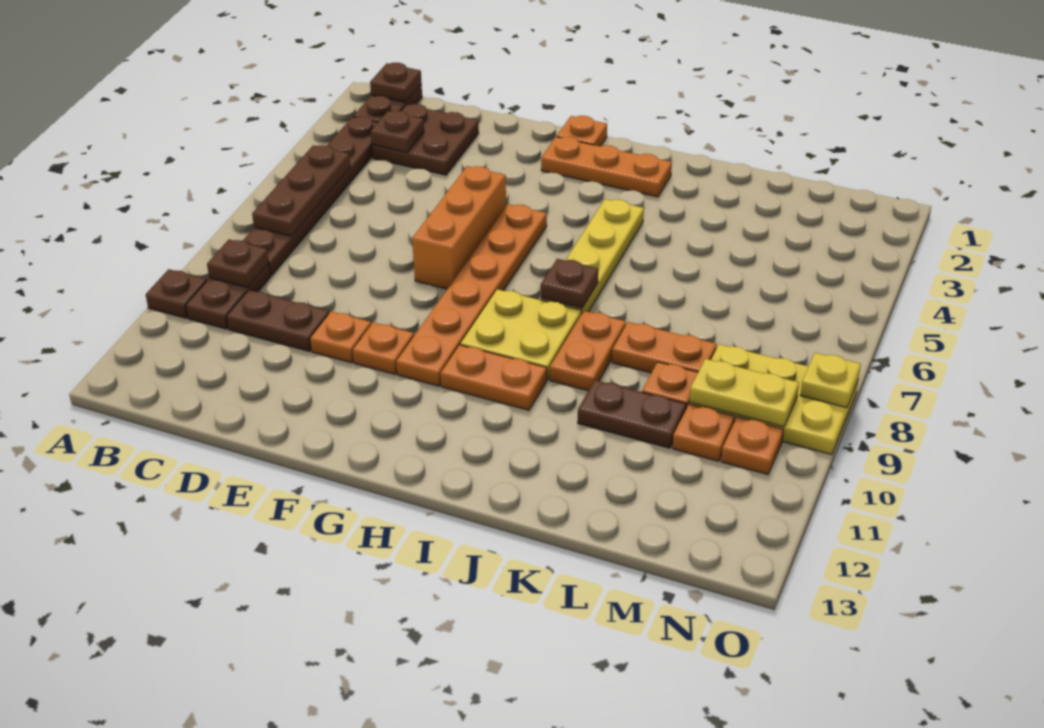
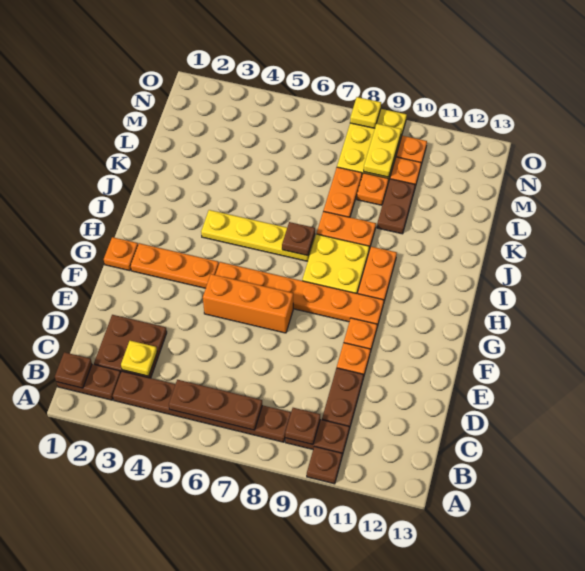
brown plate C3 level 2 -> yellow plate C3 level 2
orange plate G2:I2 level 1 -> orange plate G2:G4 level 1

